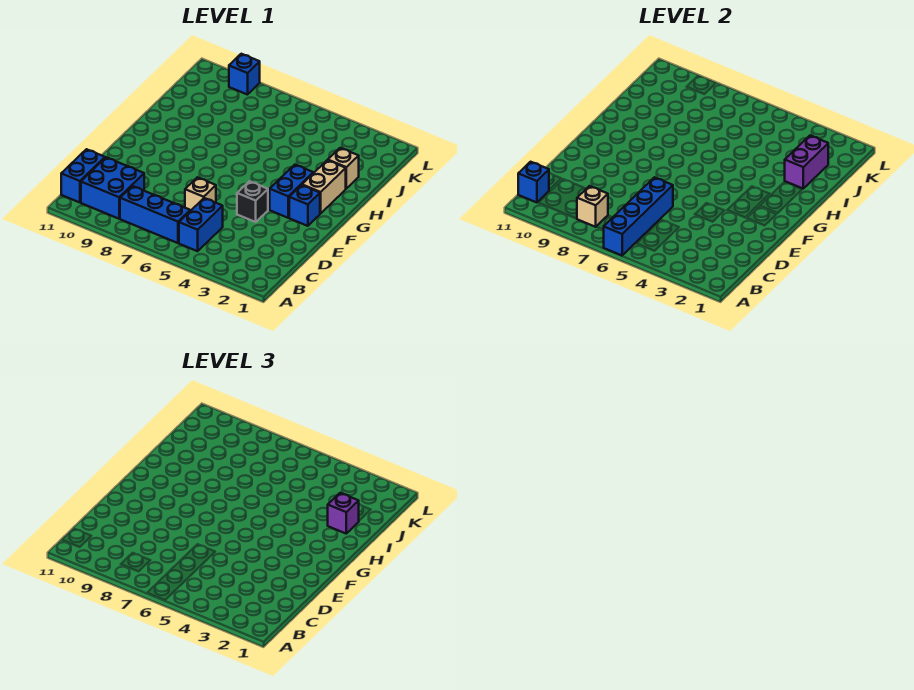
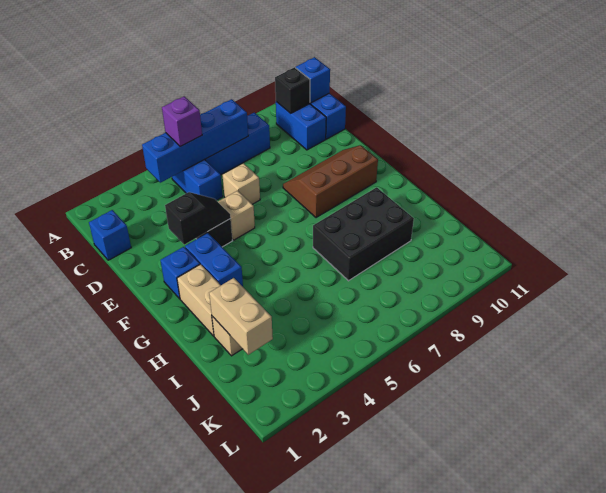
blue brick A6:D6 level 2 -> blue brick B4:B7 level 2
tan brick B8 level 2 -> tan brick E5 level 1
blue brick B9:C10 level 1 -> blue brick B10:C10 level 1
none -> black brick B10 level 2
none -> black slope E3:E4 level 2 top 3
none -> brown slope E8:F10 level 1 top F
none -> black brick H7:I9 level 1
purple brick I2:J2 level 2 -> tan brick I2:J2 level 2
purple brick I2 level 3 -> purple brick B5 level 3
blue brick L9 level 1 -> blue brick C1 level 1

